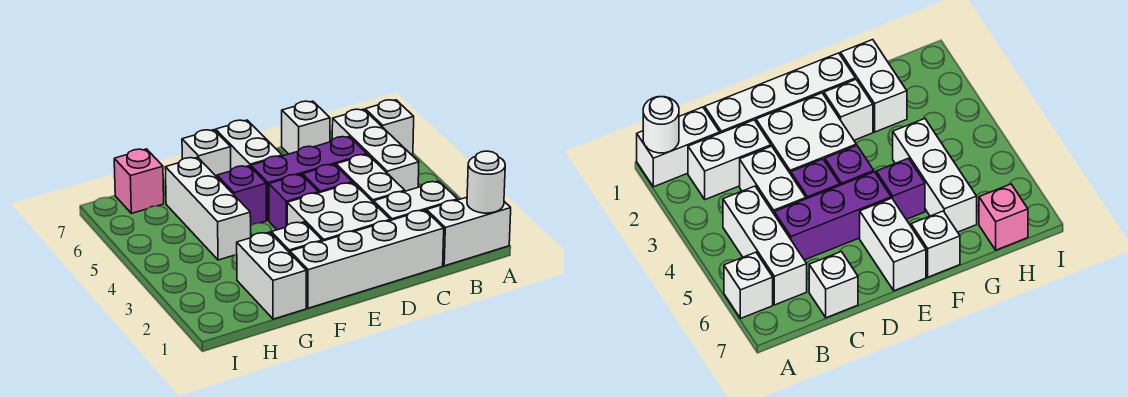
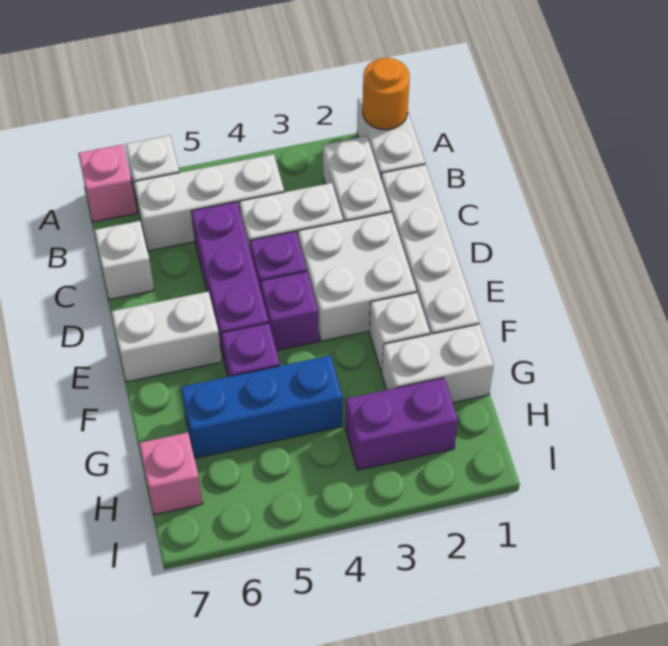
white round brick A1 level 2 -> orange round brick A1 level 2
none -> pink brick A7 level 1
white brick F7 level 1 -> none
white brick G4:G6 level 1 -> blue brick G4:G6 level 1
none -> purple brick H2:H3 level 1

